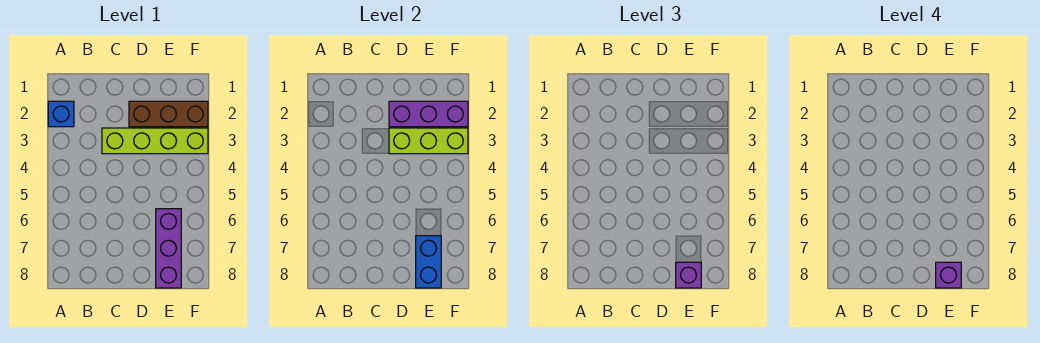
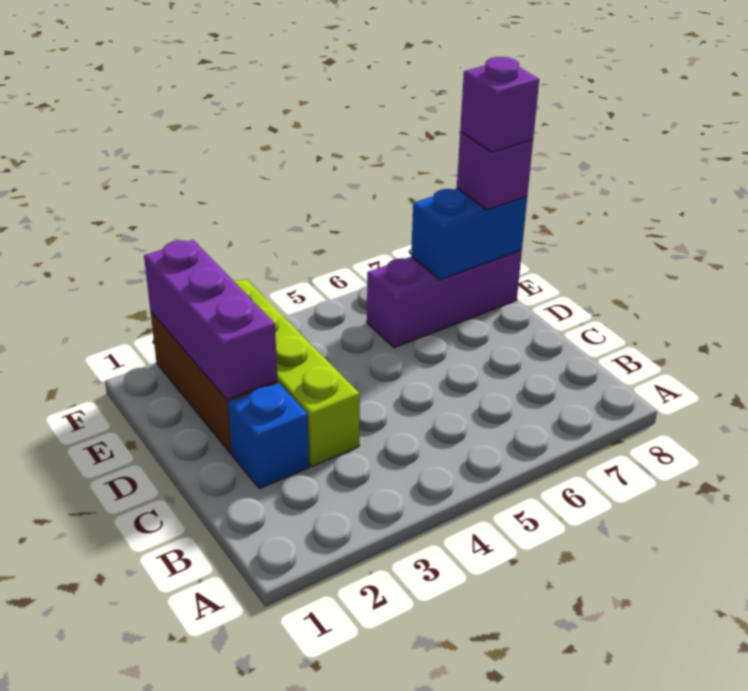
blue brick A2 level 1 -> blue brick C2 level 1
lime brick D3:F3 level 2 -> none

